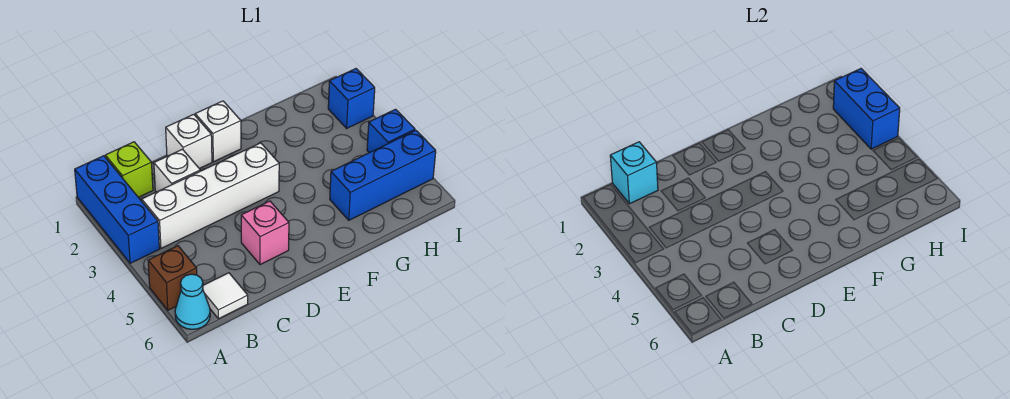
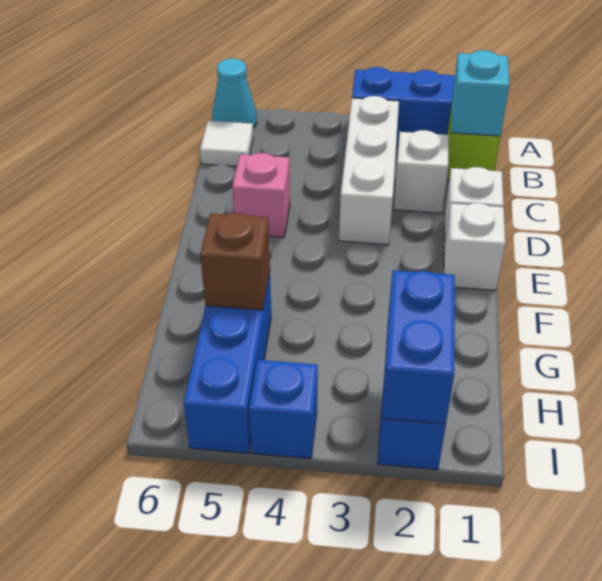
brown brick A5 level 1 -> brown brick G5 level 2
white brick B3:E3 level 1 -> white brick B3:D3 level 1
blue brick I2:I3 level 2 -> blue brick H2:I2 level 2

